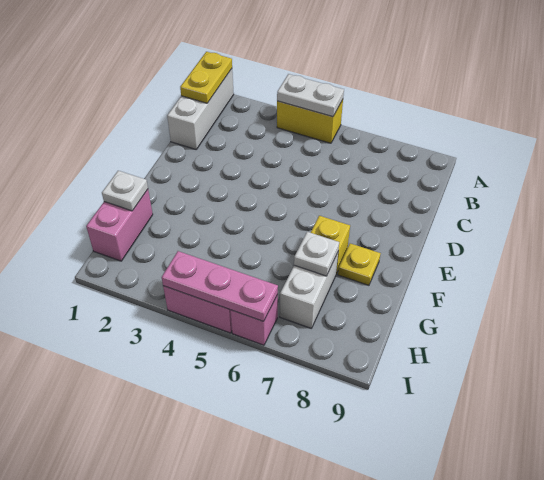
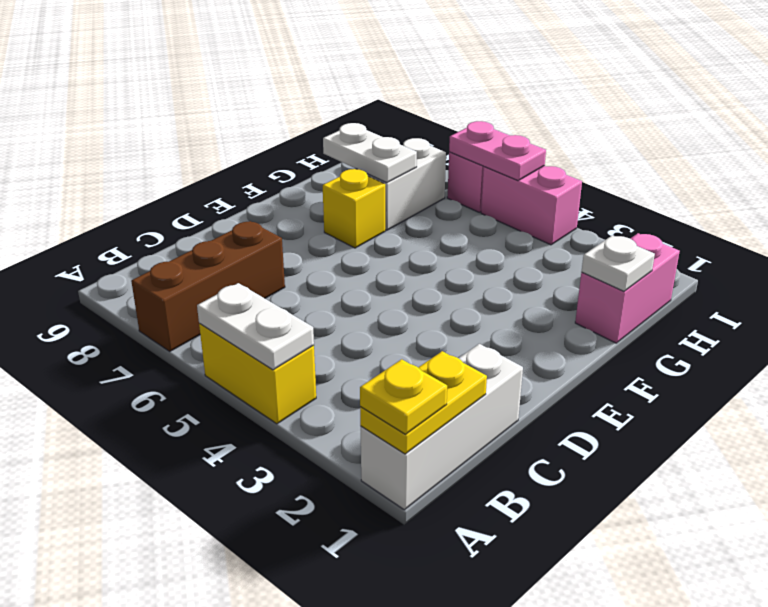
none -> brown brick A7:C7 level 1
yellow plate F8 level 1 -> yellow plate A1 level 3
white plate G7 level 2 -> white plate G7:G8 level 2
pink plate I4:I6 level 2 -> pink plate I5:I6 level 2

